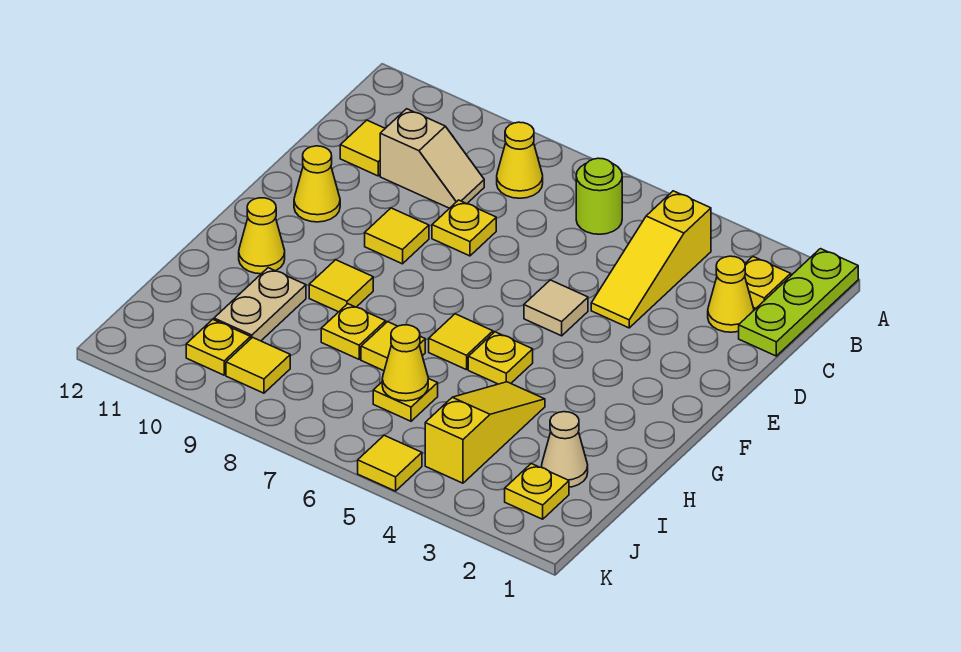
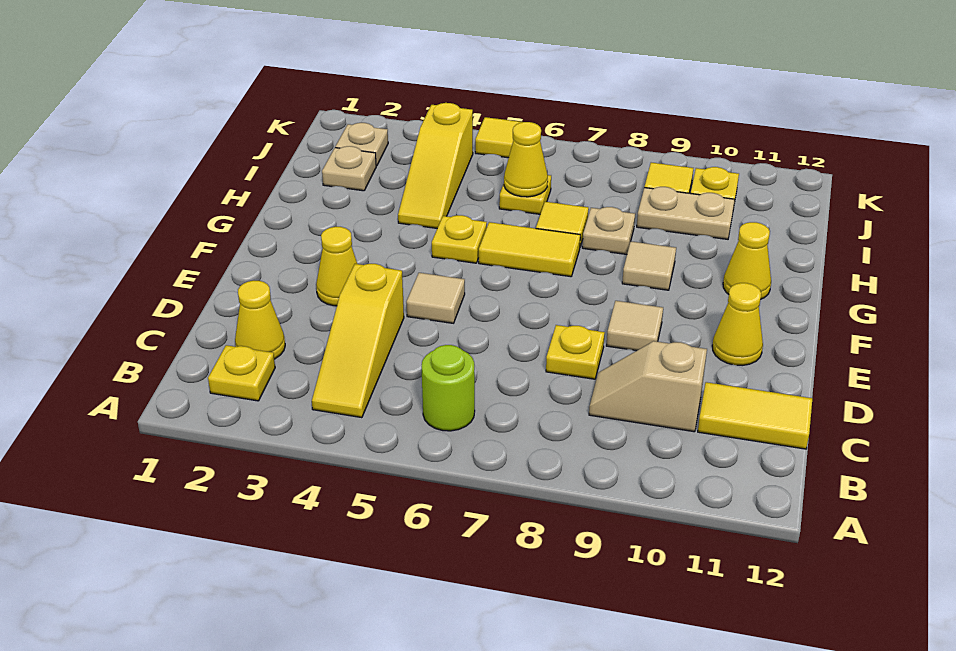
lime plate A1:C1 level 1 -> none
yellow slope B4:D4 level 1 top B -> yellow slope B4:D4 level 1 top D
yellow cone B8 level 1 -> yellow cone E3 level 1
yellow tile C11 level 1 -> yellow tile C11:C12 level 1
yellow tile E9 level 1 -> tan tile E9 level 1
yellow tile G6 level 1 -> yellow tile G6:G7 level 1
yellow tile G9 level 1 -> tan tile G9 level 1
yellow plate H8 level 1 -> tan plate H8 level 1
tan plate H10:I10 level 1 -> tan plate I9:I10 level 1
tan cone I2 level 1 -> tan plate I2 level 1
yellow plate J2 level 1 -> tan plate J2 level 1

